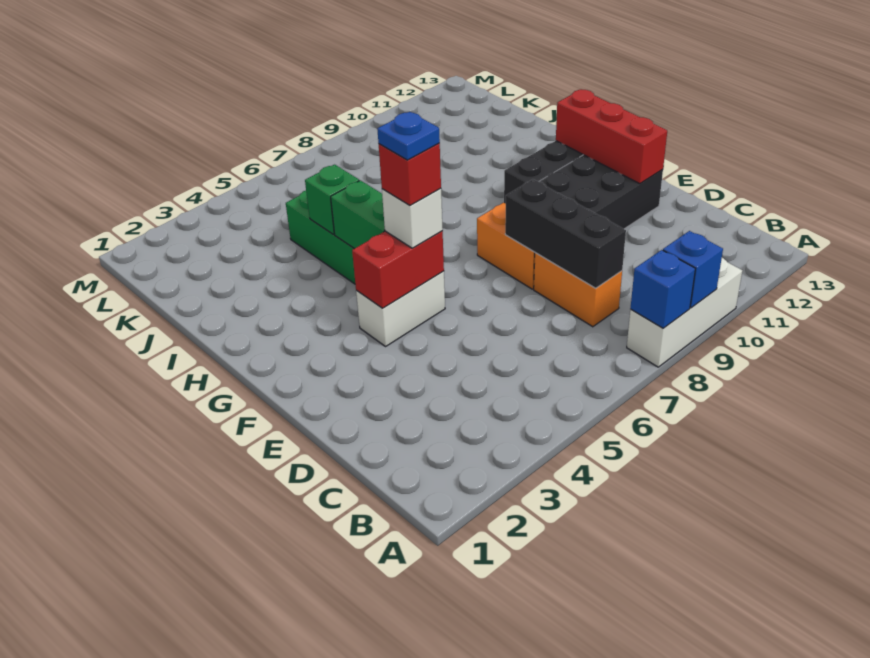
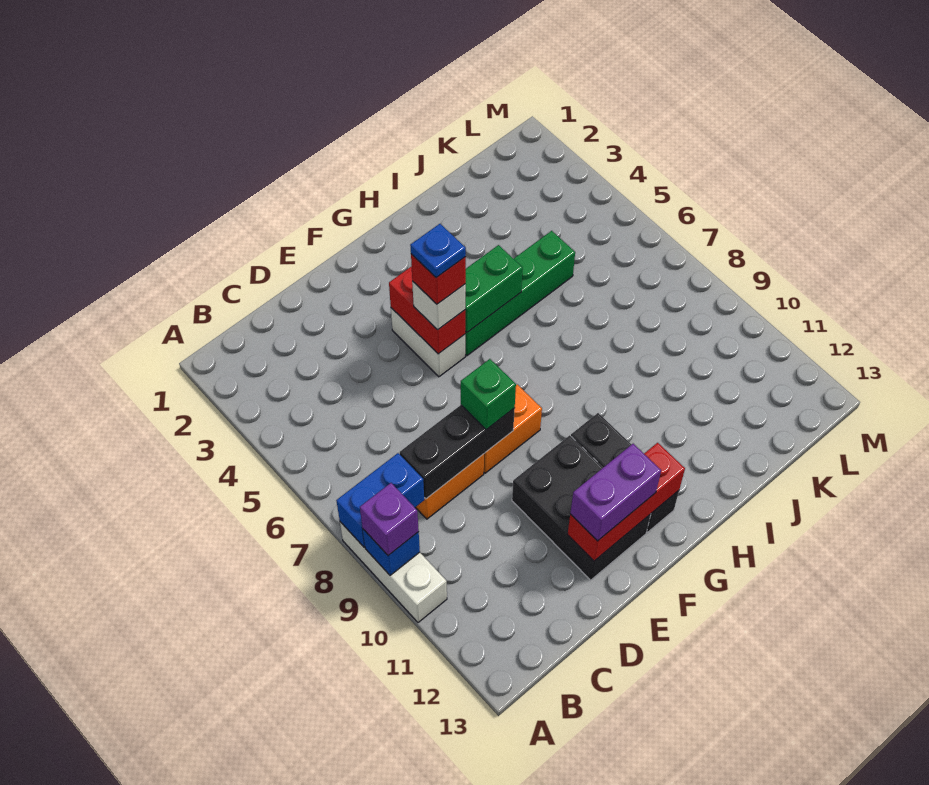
blue brick A8 level 2 -> blue brick A8:B8 level 2
none -> purple brick A9 level 3
none -> purple brick E12:F12 level 3
green brick I5 level 2 -> green brick E8 level 3

